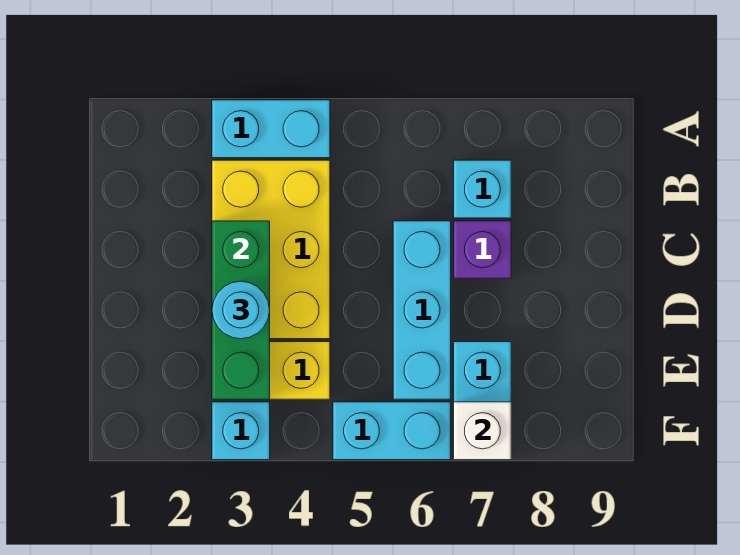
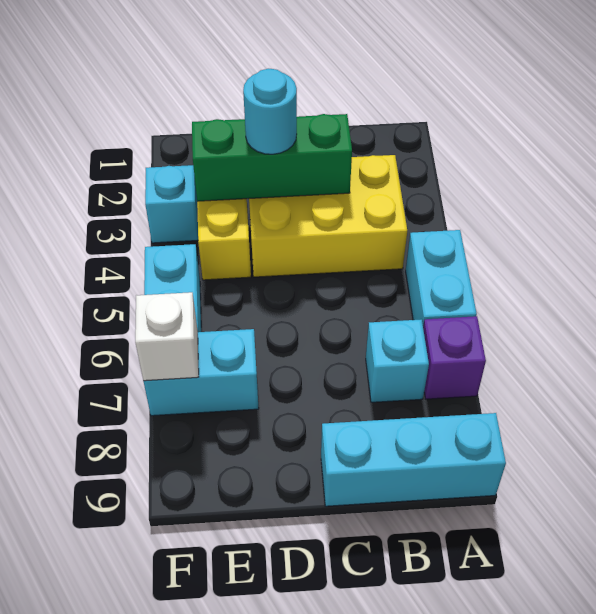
cyan brick A3:A4 level 1 -> cyan brick A5:A6 level 1
cyan brick C6:E6 level 1 -> cyan brick A9:C9 level 1
purple brick C7 level 1 -> purple brick A7 level 1

